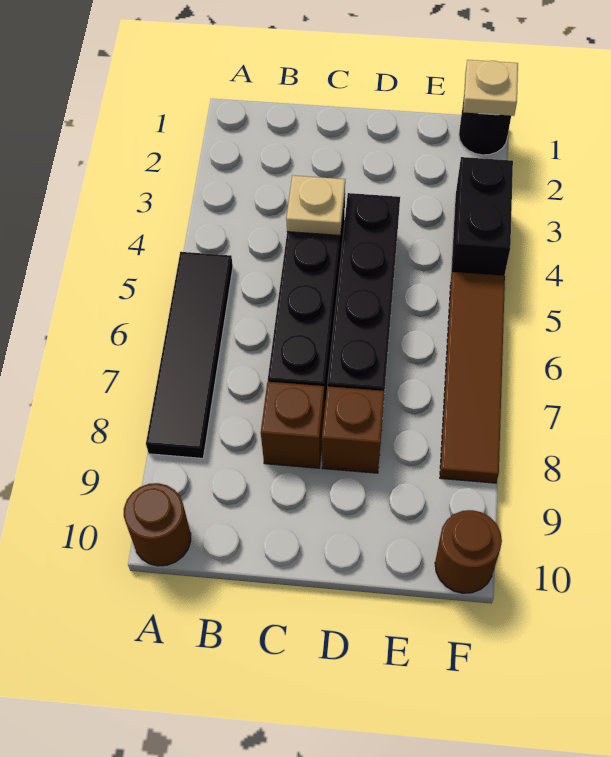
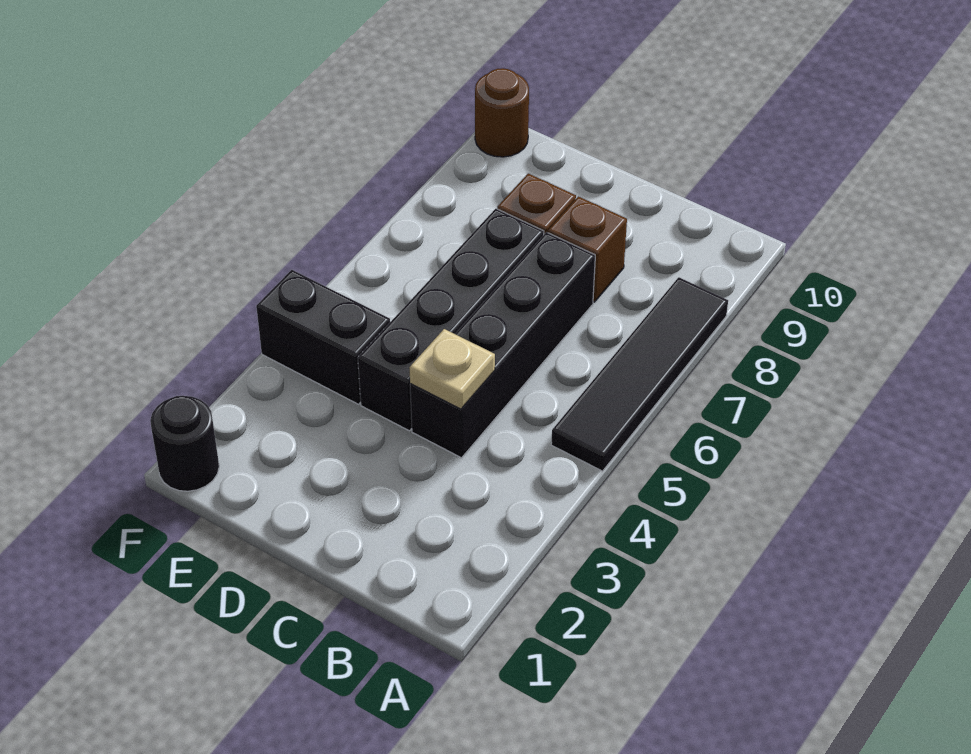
brown round brick A10 level 1 -> none
tan plate F1 level 2 -> none
black brick F3:F4 level 1 -> black brick E4:F4 level 1
brown tile F5:F8 level 1 -> none

